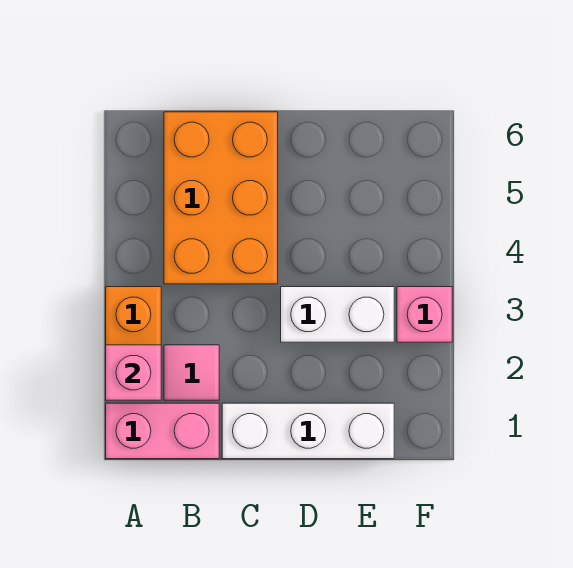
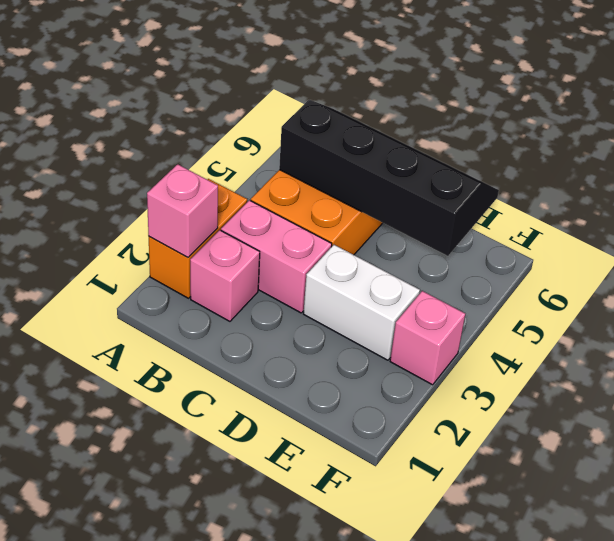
pink brick A1:B1 level 1 -> pink brick B3:C3 level 1
pink tile B2 level 1 -> pink brick B2 level 1
none -> black slope B5:E6 level 2 top 5
white brick C1:E1 level 1 -> none

